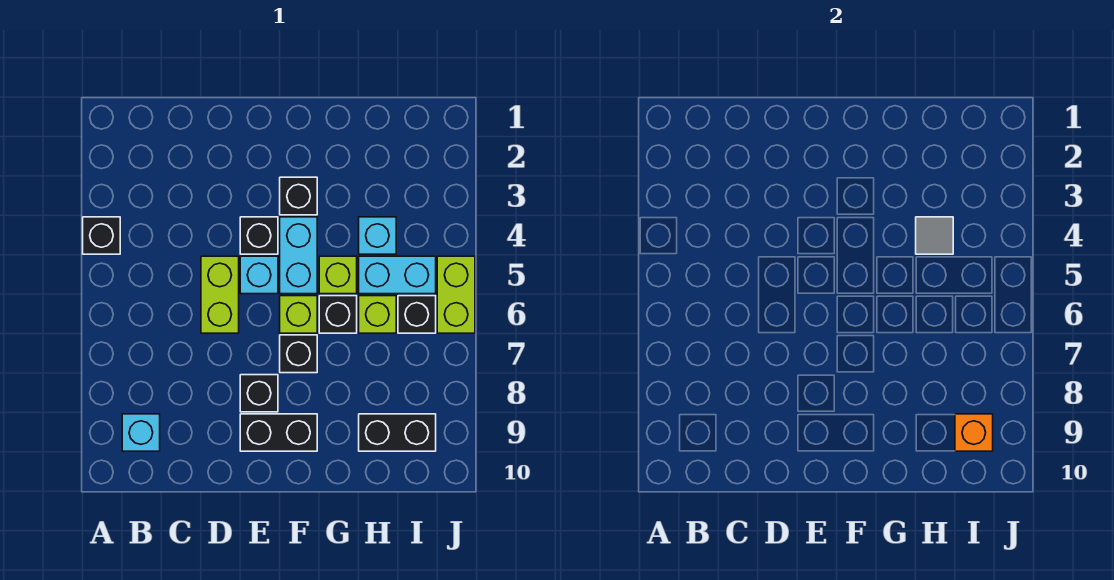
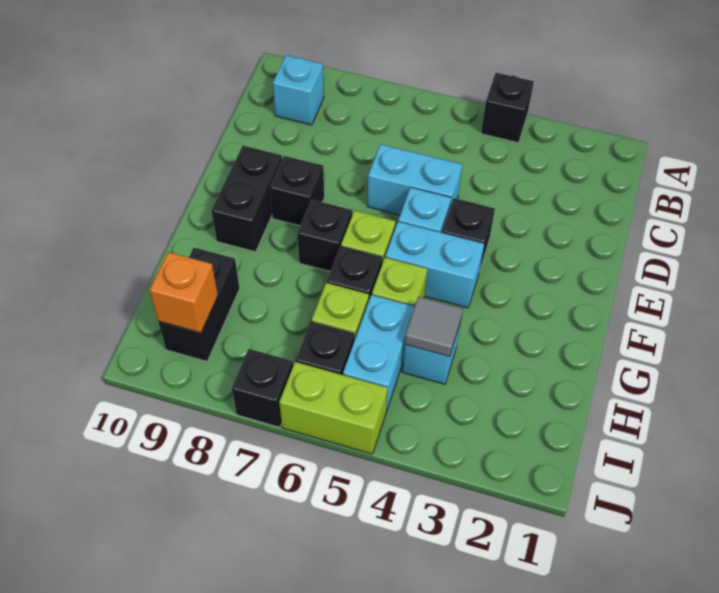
lime brick D5:D6 level 1 -> cyan brick D5:D6 level 1
black brick F3 level 1 -> black brick J7 level 1

